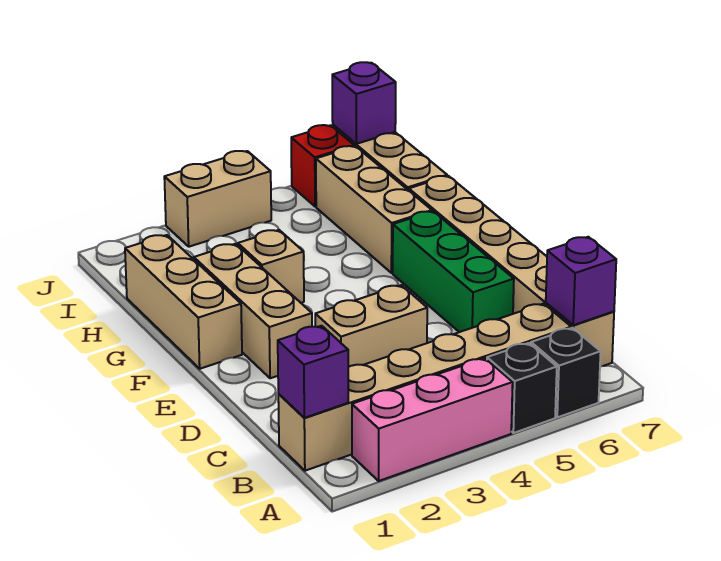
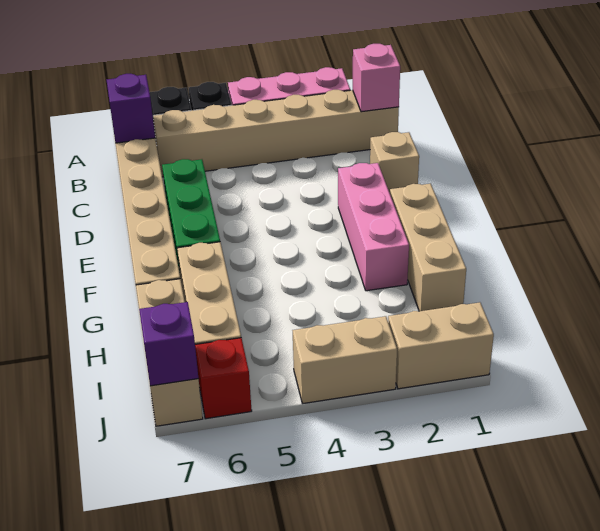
purple brick B1 level 2 -> pink brick B1 level 2
tan brick D3:D4 level 1 -> tan brick J1:J2 level 1
tan brick E2:G2 level 1 -> pink brick E2:G2 level 1
tan brick G3 level 1 -> tan brick D1 level 1

